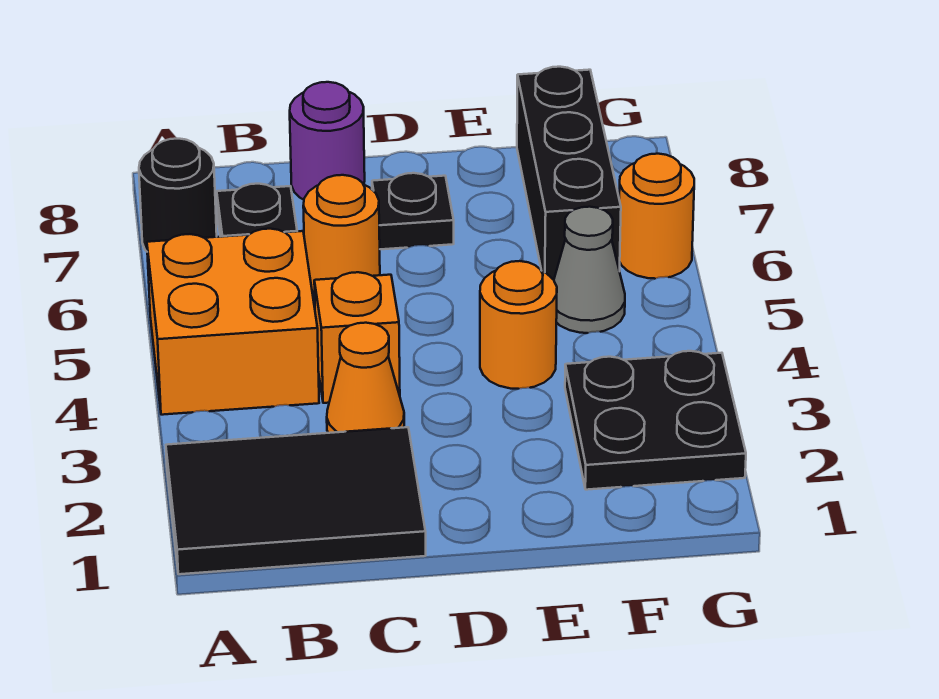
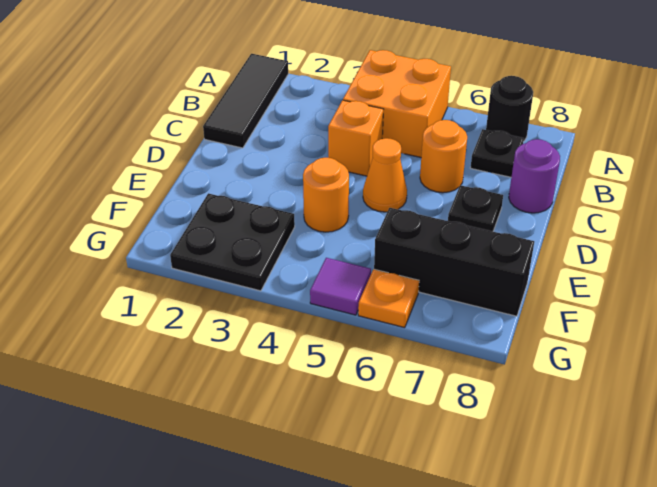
black tile A1:C2 level 1 -> black tile A1:C1 level 1
orange cone C3 level 1 -> orange cone D5 level 1
grey cone F5 level 1 -> none
none -> purple tile G5 level 1
orange round brick G6 level 1 -> orange plate G6 level 1

